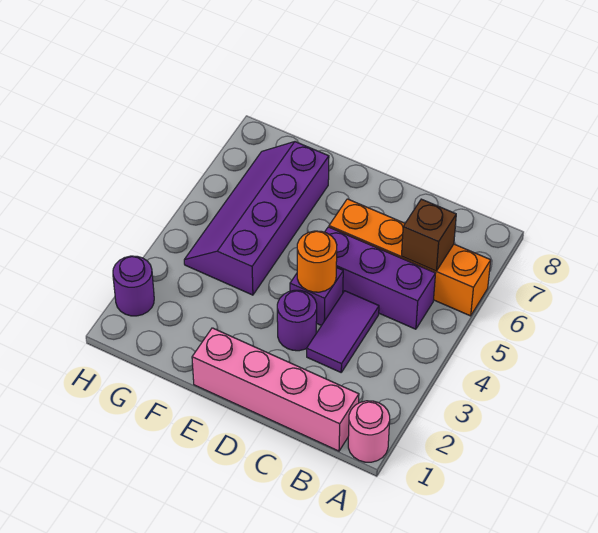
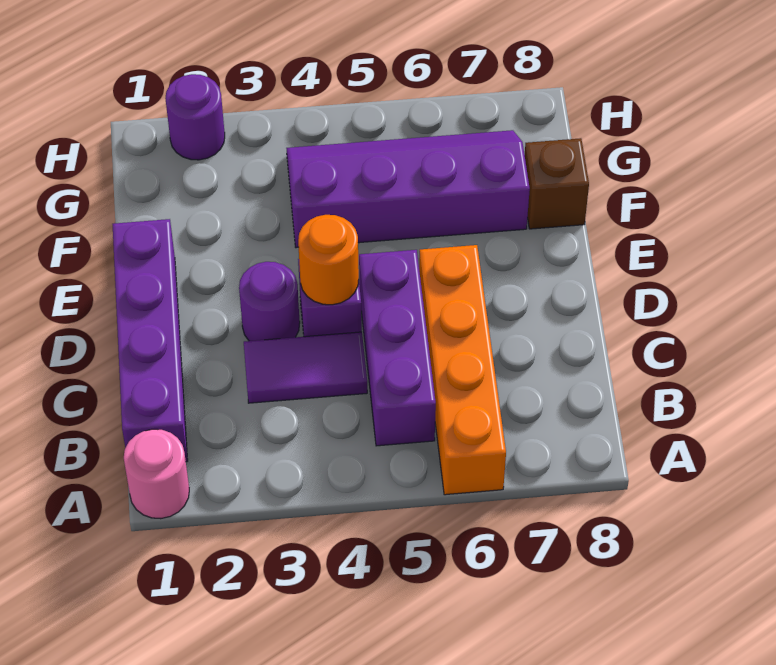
pink brick B1:E1 level 1 -> purple brick B1:E1 level 1
brown brick B6 level 2 -> brown brick F8 level 1

